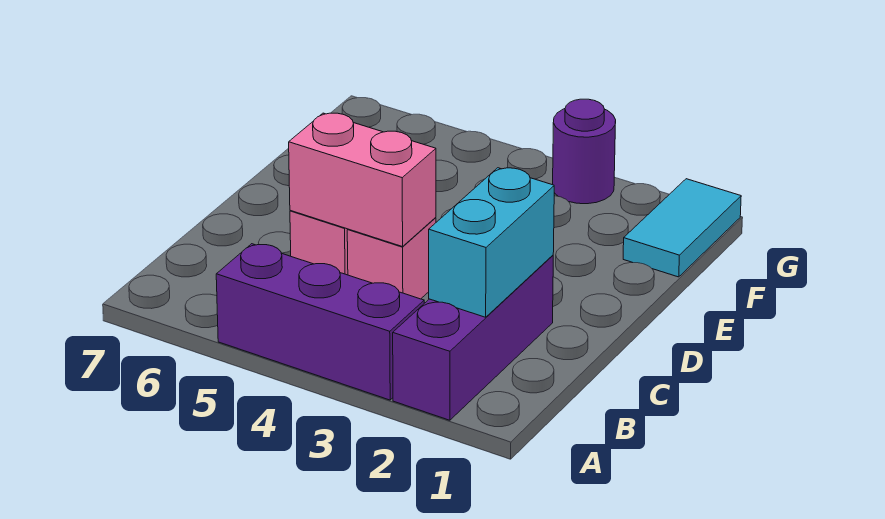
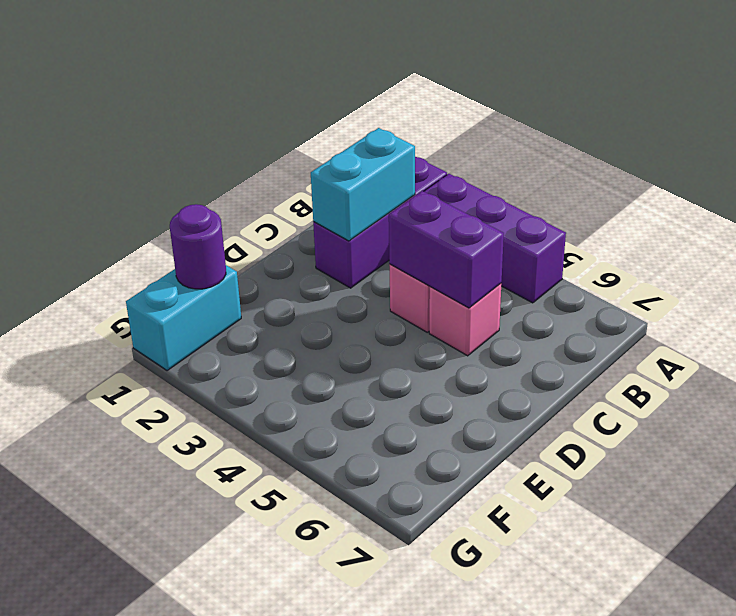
pink brick C4:C5 level 2 -> purple brick C4:C5 level 2
cyan tile F1:G1 level 1 -> cyan brick F1:G1 level 1
purple round brick G3 level 1 -> purple round brick F1 level 2

